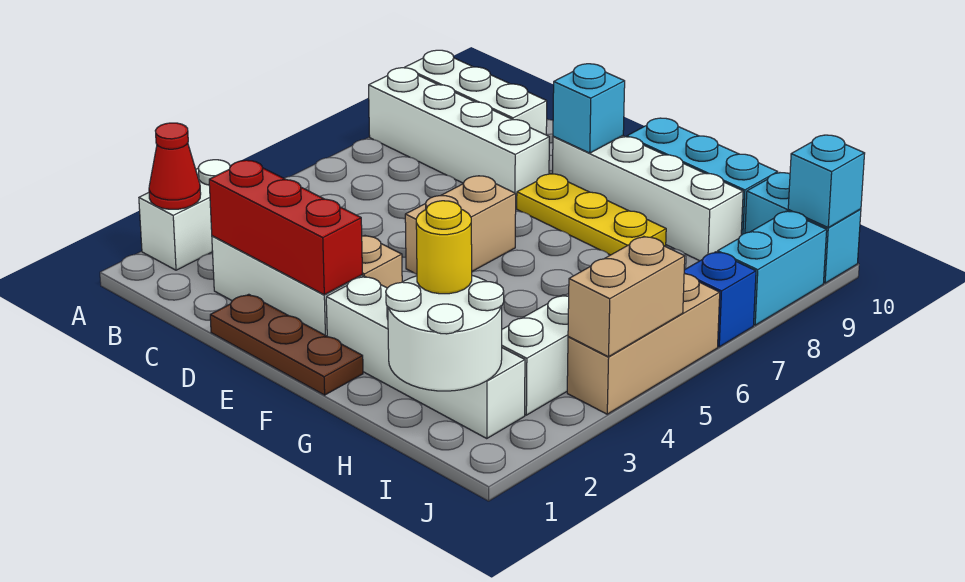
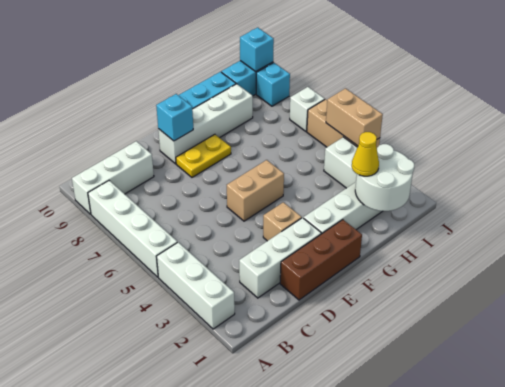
white brick A2:A3 level 1 -> white brick A2:A4 level 1
red cone A2 level 2 -> none
white brick A8:D8 level 1 -> white brick A5:A8 level 1
red brick C2:E2 level 2 -> none
brown plate D1:F1 level 1 -> brown brick D1:F1 level 1
tan brick E5:E6 level 1 -> tan brick E5:F5 level 1
yellow plate E8:G8 level 1 -> yellow plate E8:F8 level 1
yellow round brick H2 level 3 -> yellow cone H2 level 3
blue brick J7 level 1 -> white brick J7 level 1
cyan brick J8:J9 level 1 -> cyan brick J9 level 1

